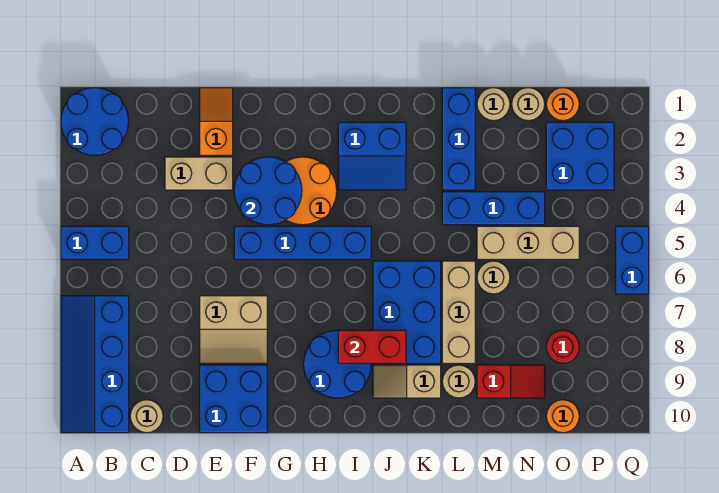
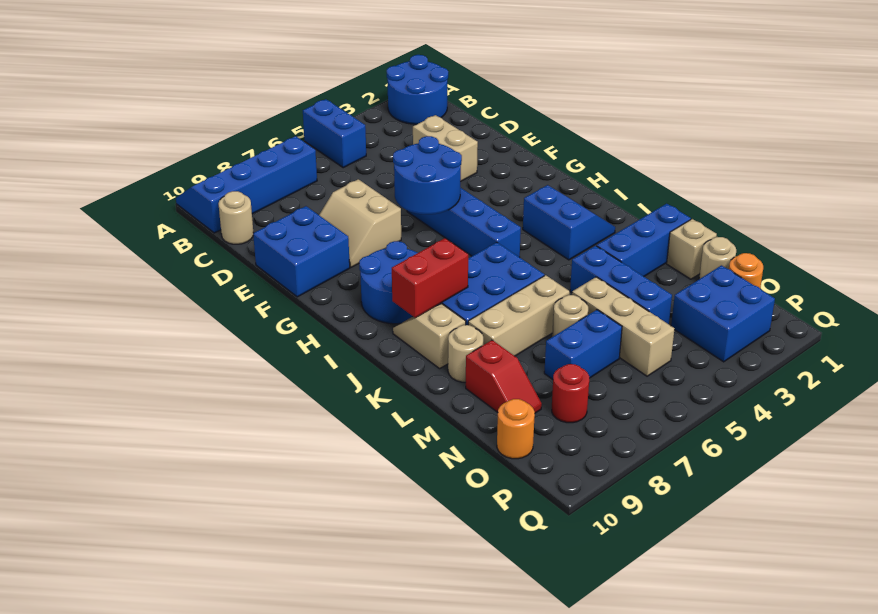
orange slope E1:E2 level 1 top 2 -> none
blue round brick F3:G4 level 2 -> blue round brick F5:G6 level 2
orange round brick G3:H4 level 1 -> none
blue slope I2:J3 level 1 top 2 -> blue slope I2:J3 level 1 top 3
red brick I8:J8 level 2 -> red brick J8:J9 level 2
tan round brick M1 level 1 -> tan brick M1 level 1
blue brick Q5:Q6 level 1 -> blue brick N6:N7 level 1

